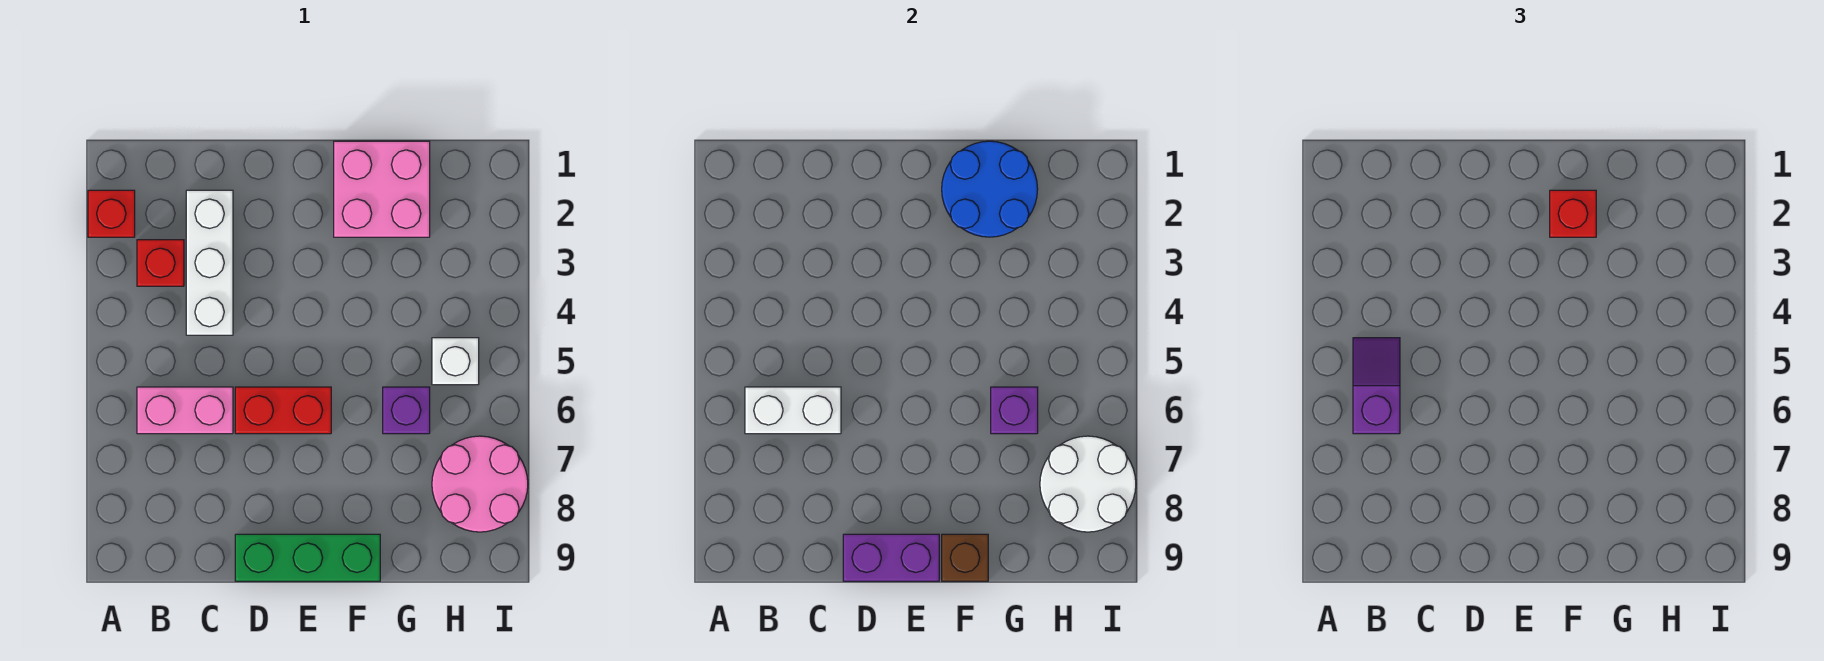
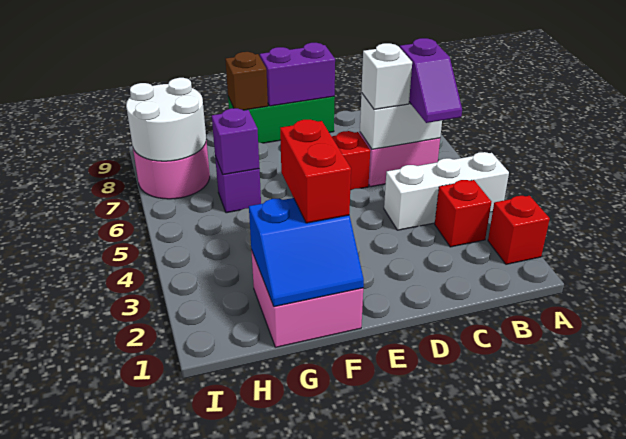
white brick C2:C4 level 1 -> white brick A4:C4 level 1
blue round brick F1:G2 level 2 -> blue slope F1:G2 level 2 top 2
red brick F2 level 3 -> red brick F2:F3 level 3
white brick H5 level 1 -> white brick C6 level 3

